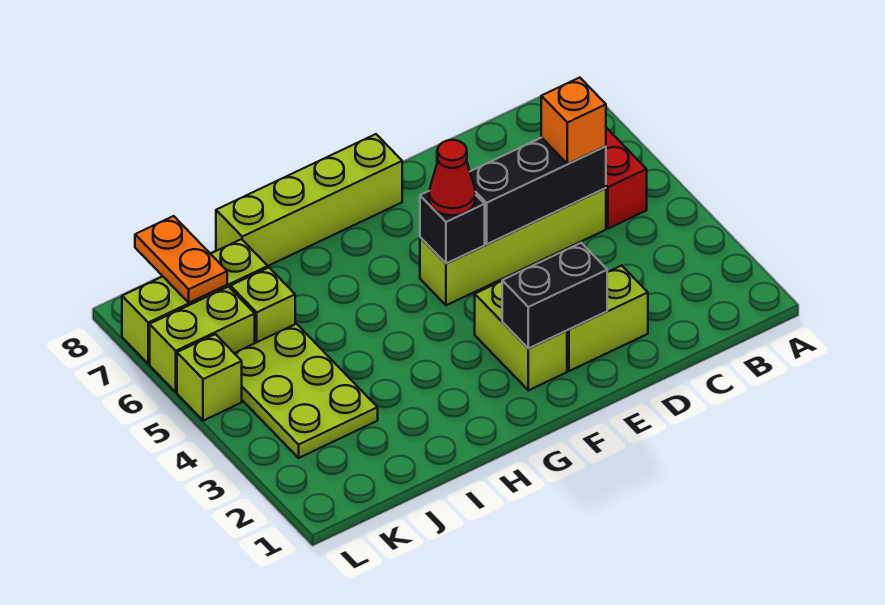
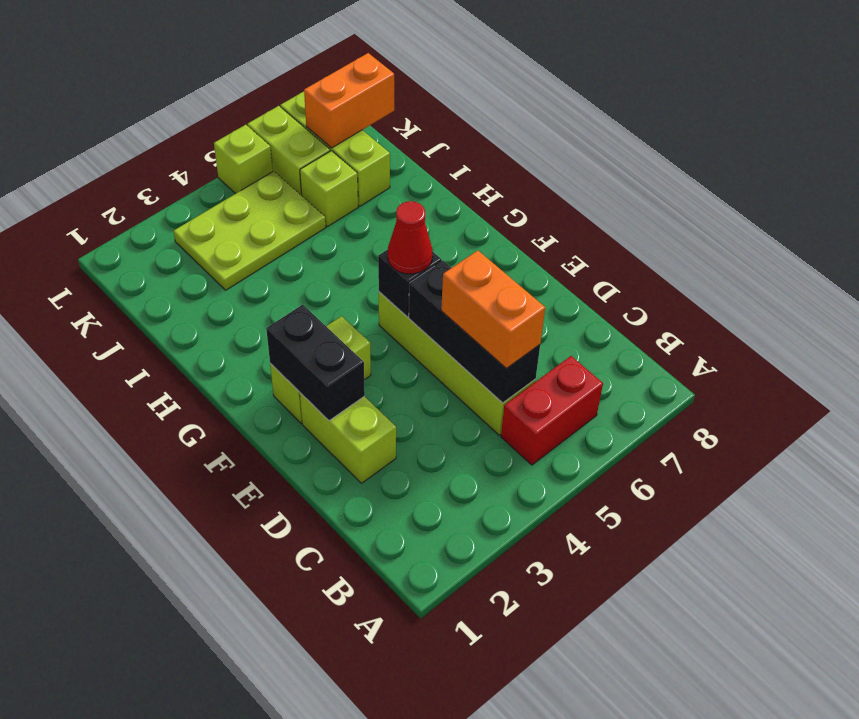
orange brick C5 level 3 -> orange brick C5:D5 level 3
lime brick F8:I8 level 1 -> none
orange plate K7:K8 level 2 -> orange brick K7:K8 level 2

